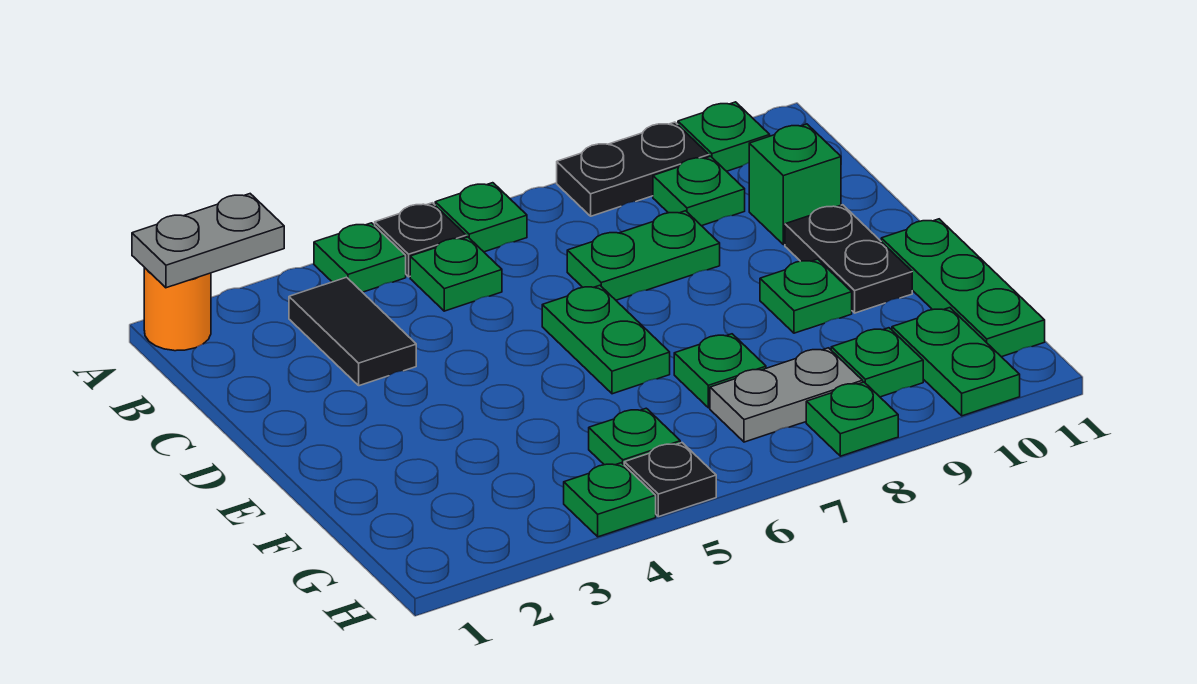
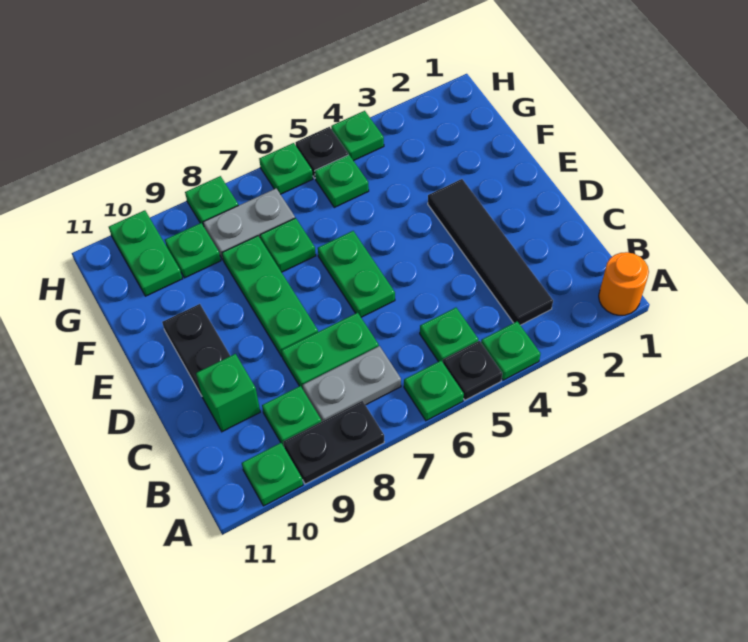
grey plate A1:A2 level 2 -> grey plate B7:B8 level 1
black tile B3:C3 level 1 -> black tile B3:E3 level 1
green plate E9 level 1 -> green plate H6 level 1
green plate E11:G11 level 1 -> green plate D8:F8 level 1

